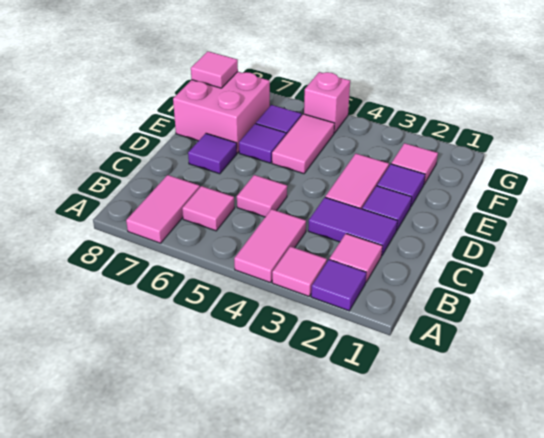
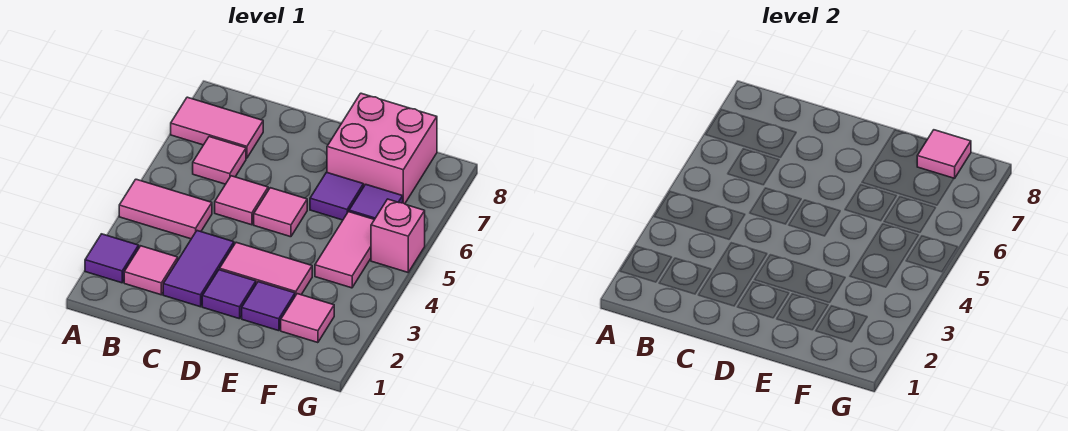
pink tile A3 level 1 -> pink tile D5 level 1
purple tile D7 level 1 -> none
pink tile E5:F5 level 1 -> pink tile F4:F5 level 1

